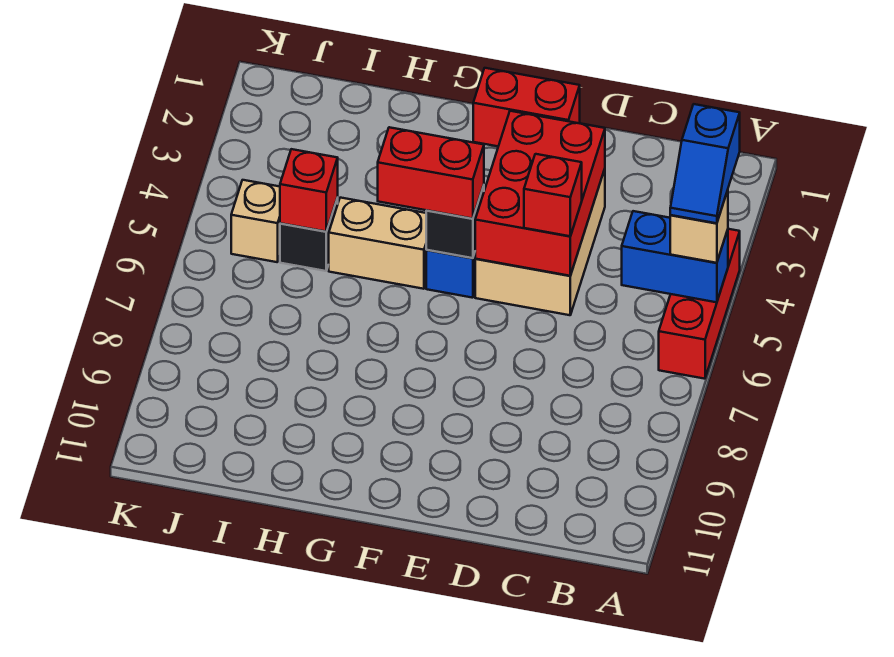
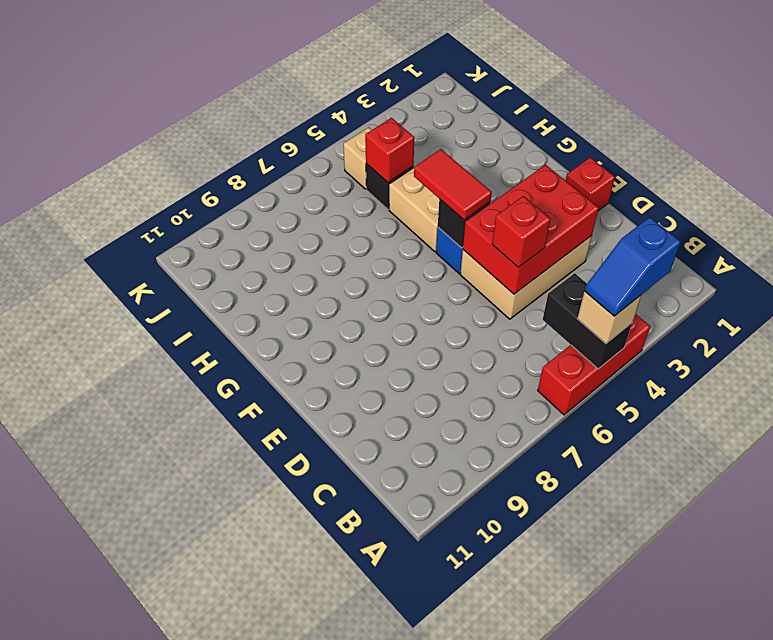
blue brick A5:B5 level 2 -> black brick A5:B5 level 2
red brick E1:F1 level 1 -> red brick E1 level 1
red brick F5:G5 level 3 -> red tile F5:G5 level 3

